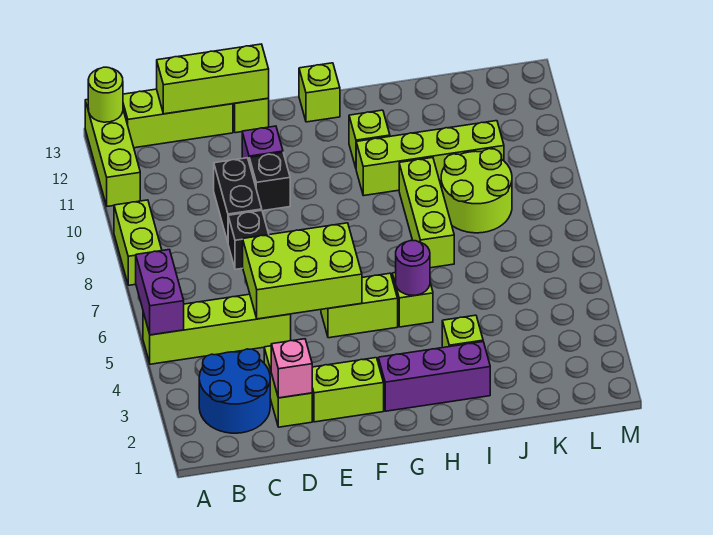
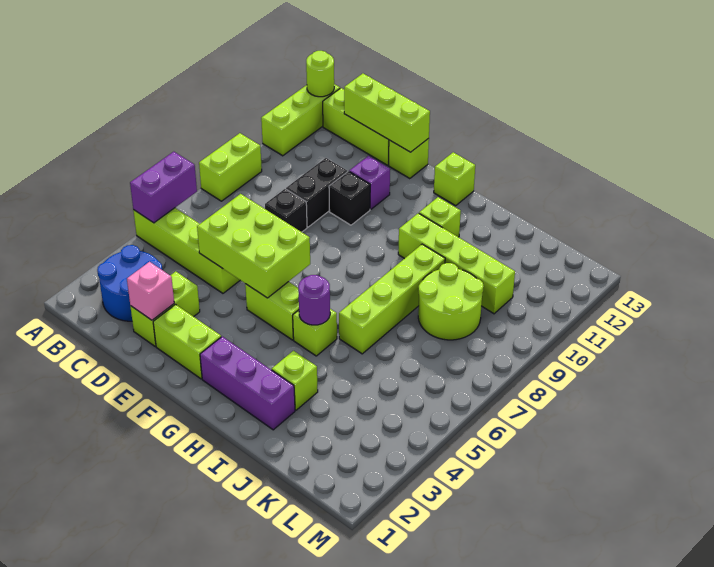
lime brick I7:I9 level 1 -> lime brick I6:I9 level 1

